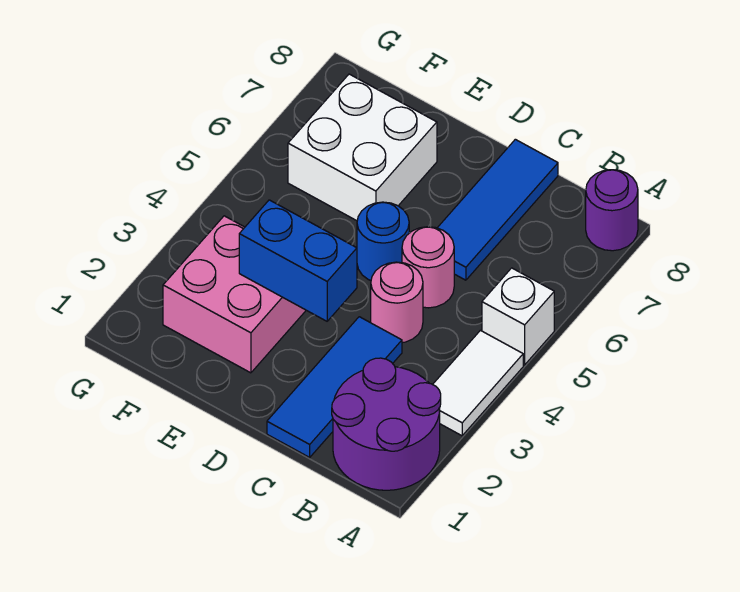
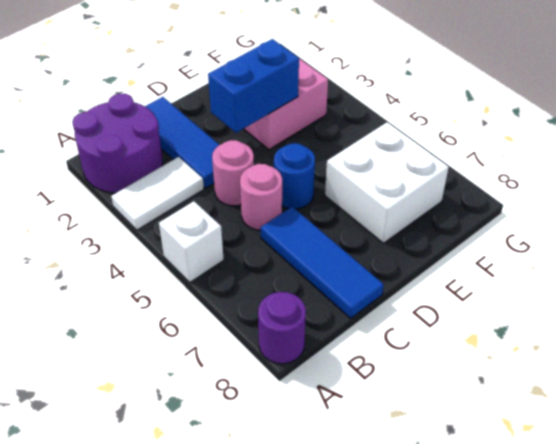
white tile A3:A4 level 1 -> white tile A3:B3 level 1

